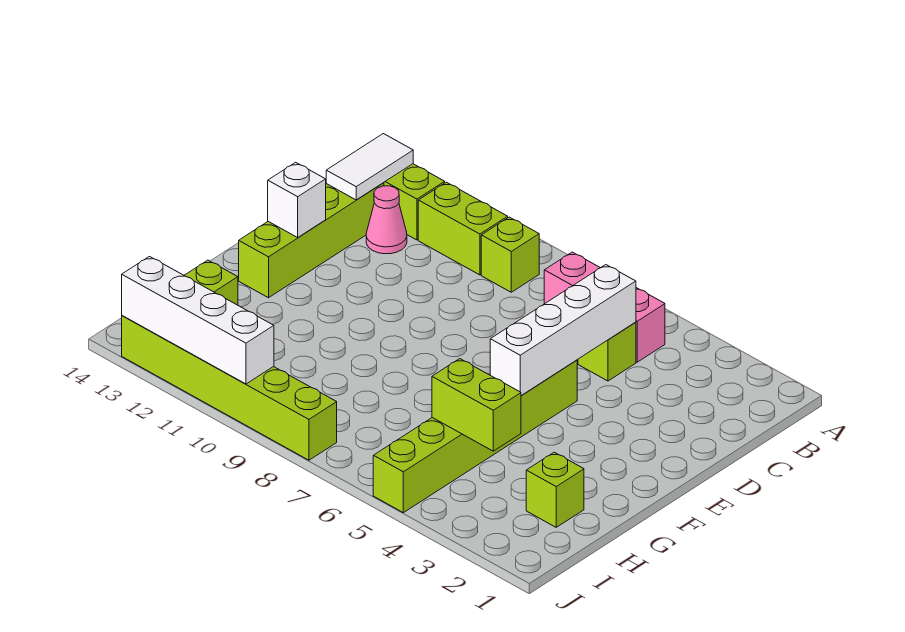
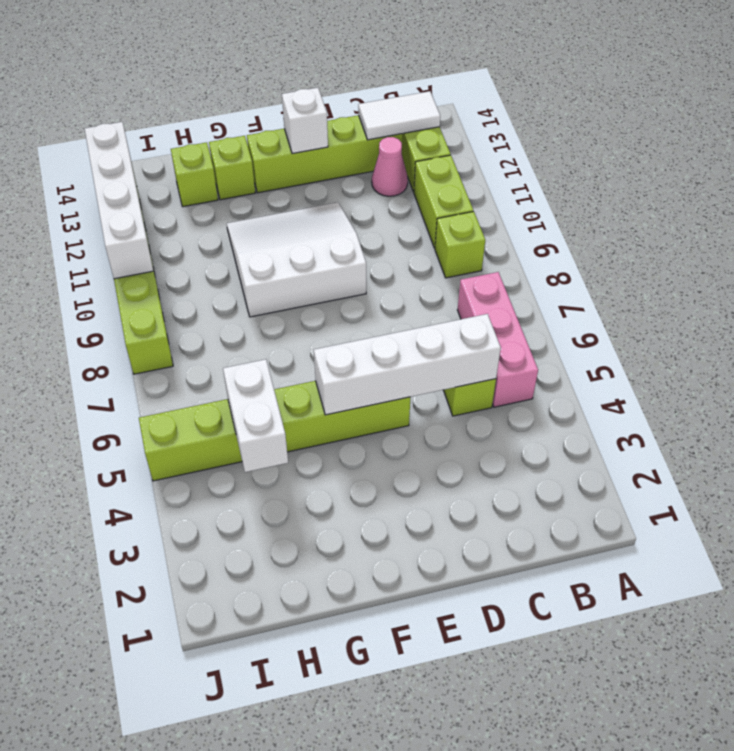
none -> white slope E9:G11 level 1 top 9
lime brick H2 level 1 -> lime brick G13 level 1
lime brick H4:H5 level 2 -> white brick H4:H5 level 2

